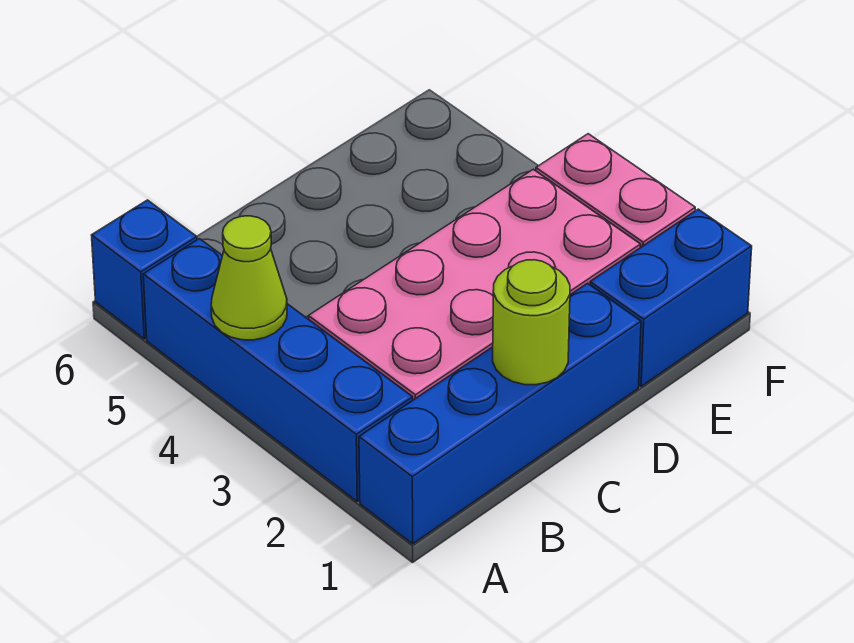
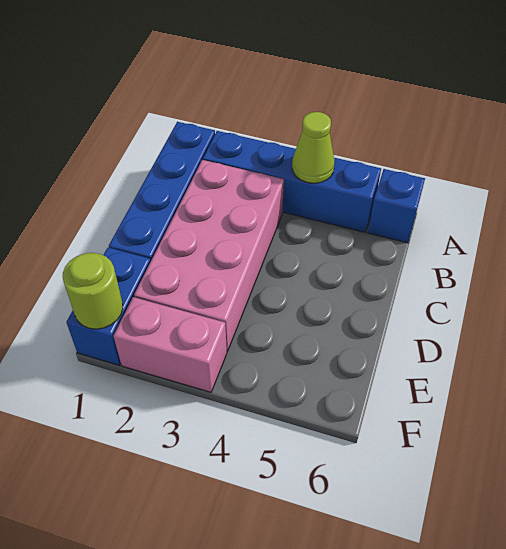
lime round brick C1 level 2 -> lime round brick F1 level 2

